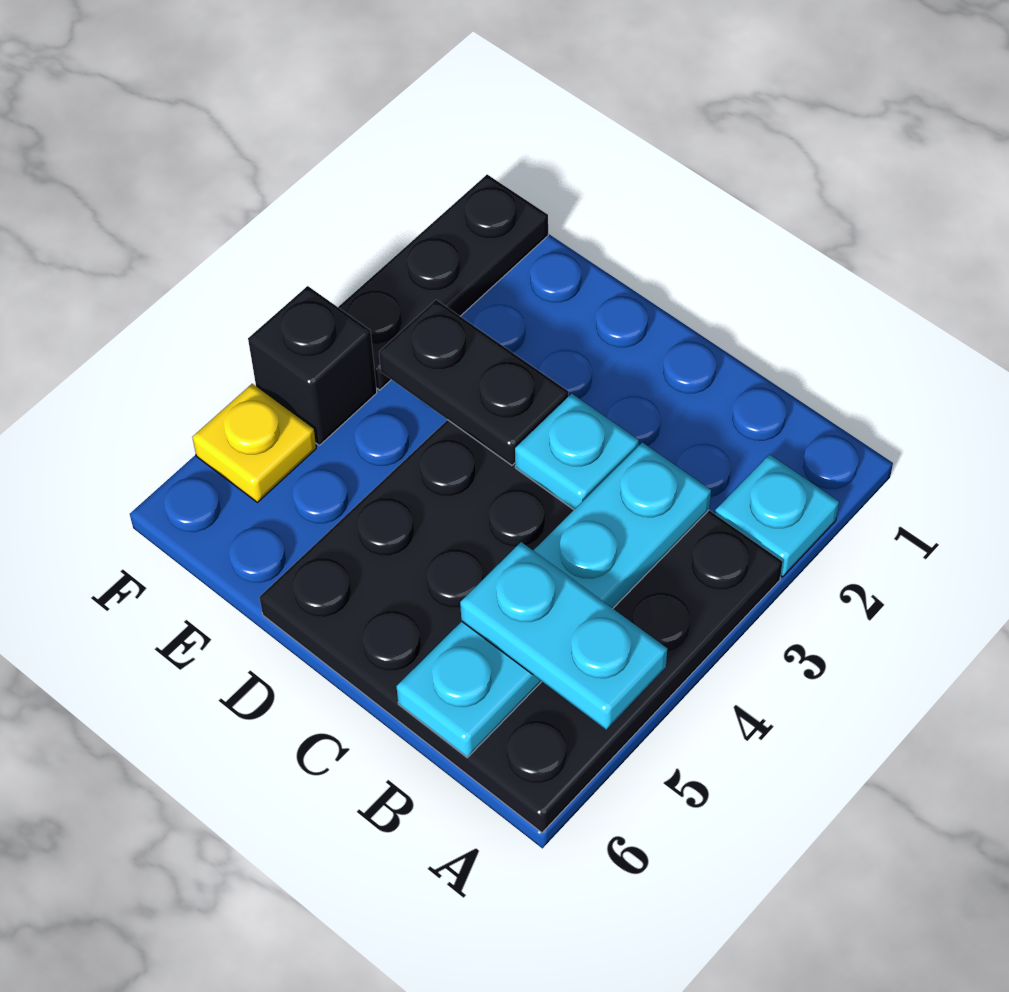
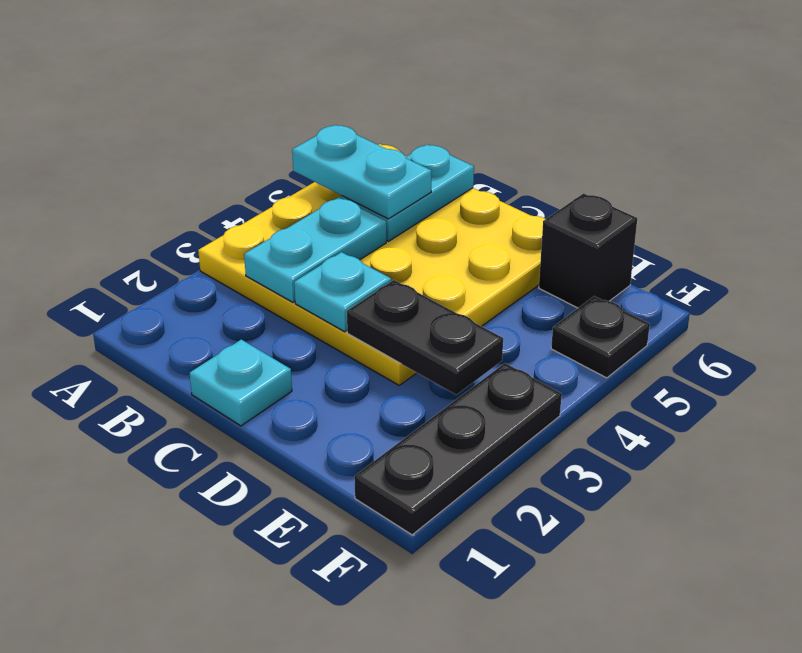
cyan plate A2 level 1 -> cyan plate C1 level 1
black plate A3:D6 level 1 -> yellow plate A3:D6 level 1
black brick F4 level 1 -> black brick E6 level 1
yellow plate F5 level 1 -> black plate F5 level 1

